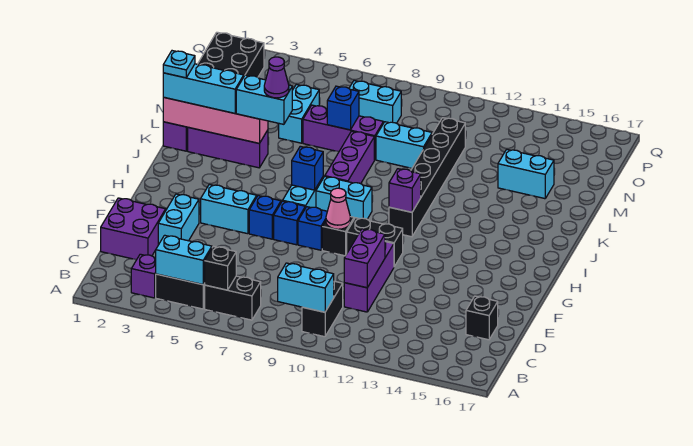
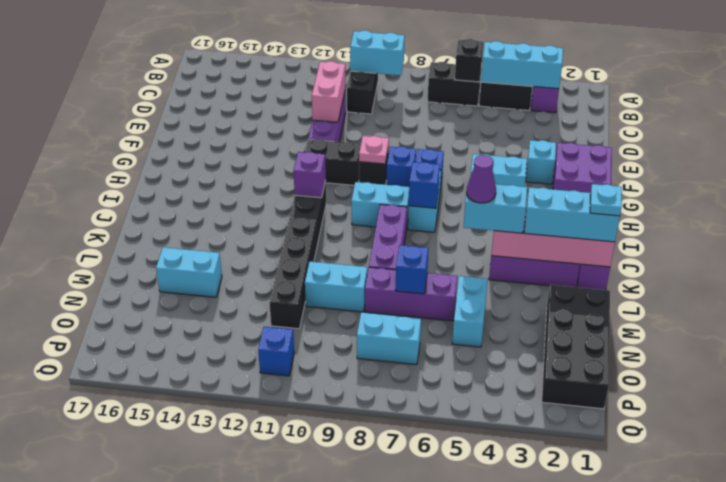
cyan brick B4:B5 level 2 -> cyan brick B3:B5 level 2
purple brick D1:E2 level 1 -> purple brick F1:G2 level 1
purple brick D11:E11 level 2 -> pink brick D11:E11 level 2
black brick D16 level 1 -> none
cyan brick E3:F3 level 1 -> cyan brick F3 level 1
blue brick G6 level 1 -> blue brick P11 level 1
pink cone G9 level 2 -> pink plate G9 level 2

